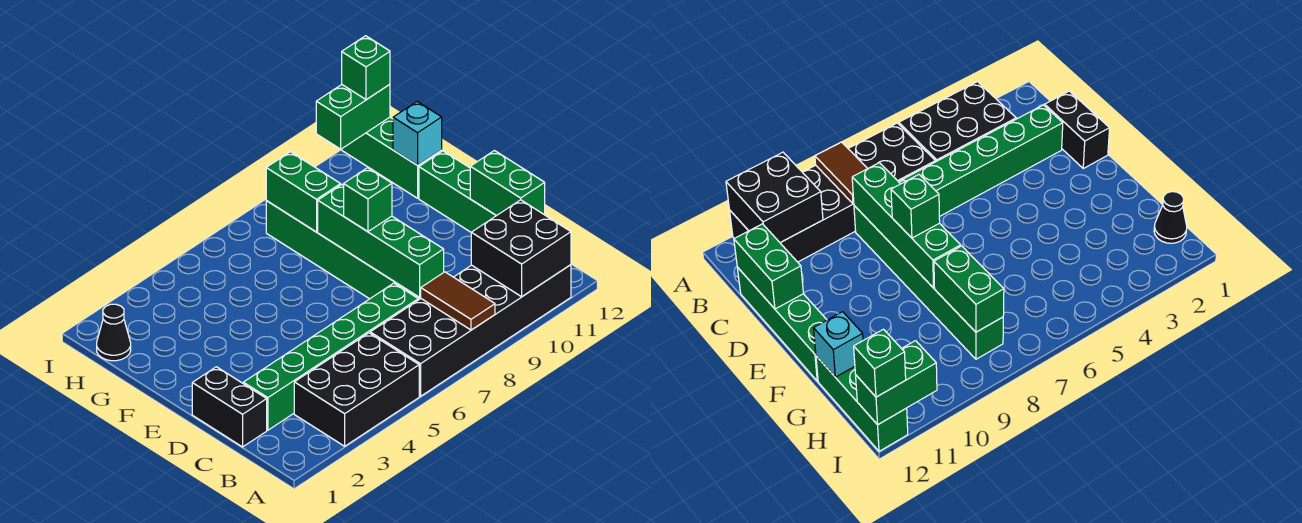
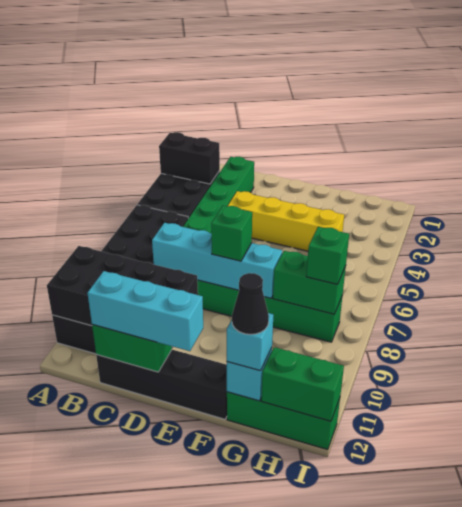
brown tile A8:B8 level 2 -> none
black brick A10:B11 level 2 -> black brick A10:D11 level 2
black brick C1:D1 level 1 -> black brick A3:B3 level 2
green brick C8:F8 level 2 -> cyan brick C8:F8 level 2
green brick C12:F12 level 1 -> black brick C12:F12 level 1
none -> cyan brick C12:E12 level 3
none -> yellow brick D4:G4 level 1
none -> cyan brick G12 level 3
black cone H1 level 1 -> black cone G12 level 4
green brick I11:I12 level 2 -> green brick H12:I12 level 2
green brick I12 level 3 -> green brick H8 level 3

